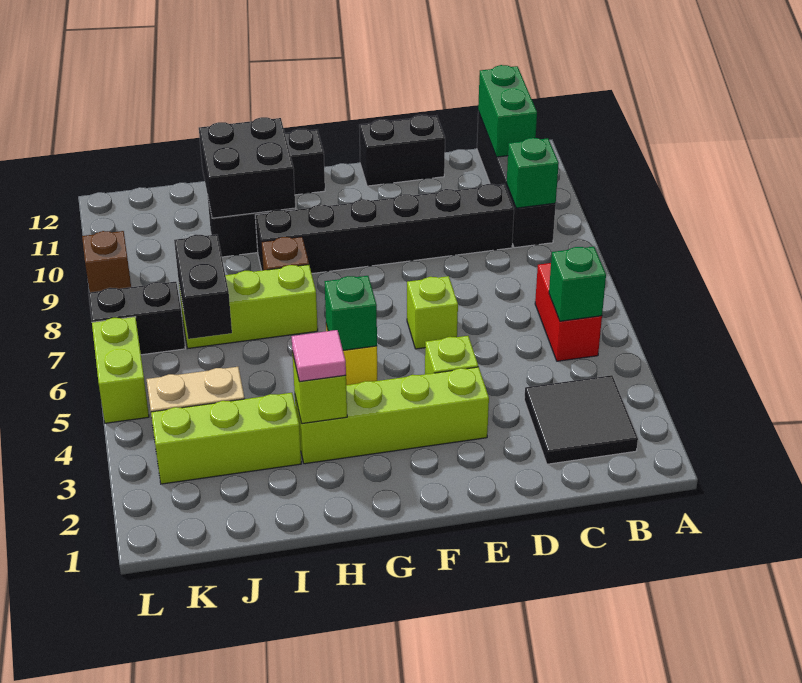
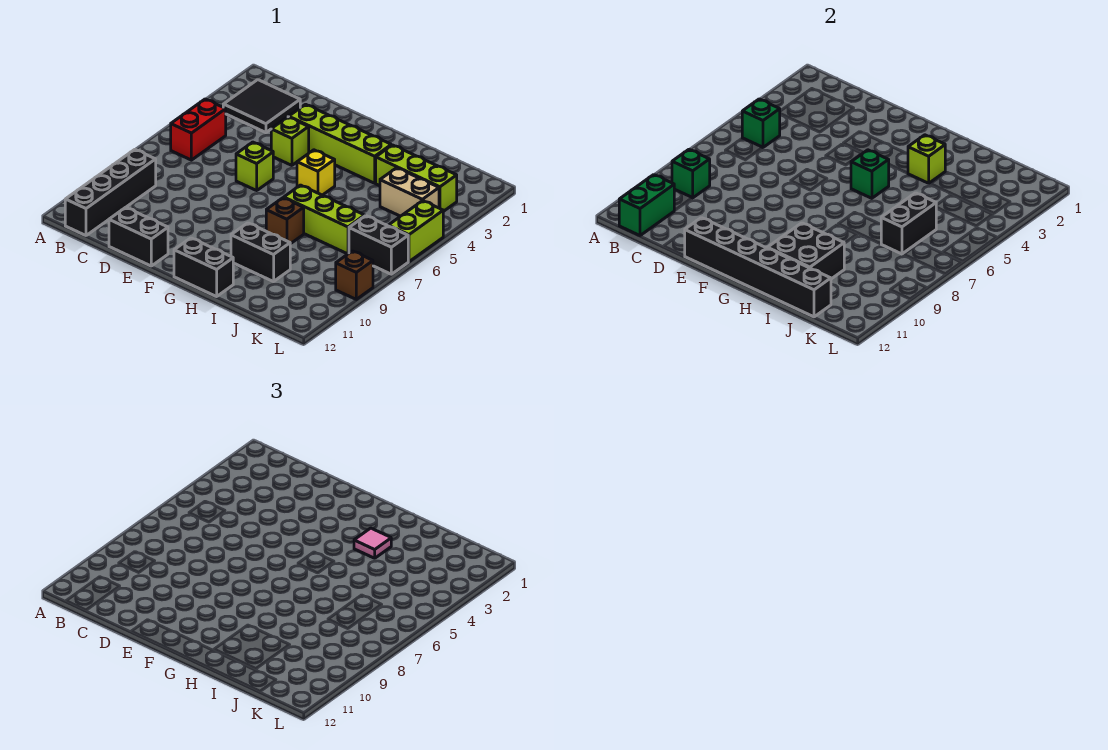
black brick C9:H9 level 1 -> black brick E12:J12 level 2

